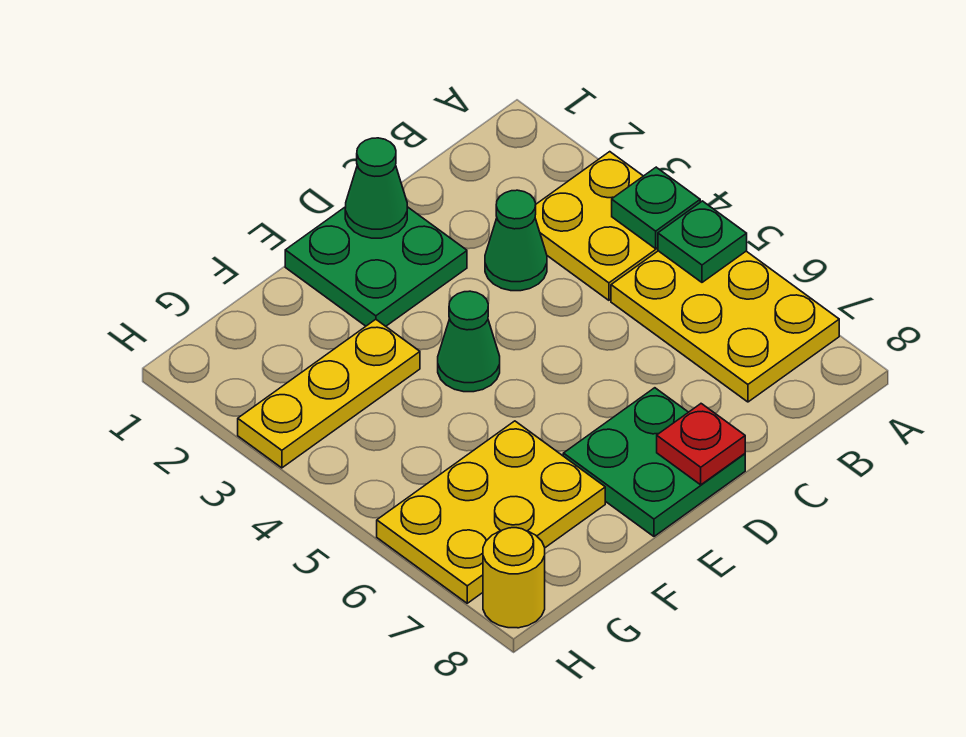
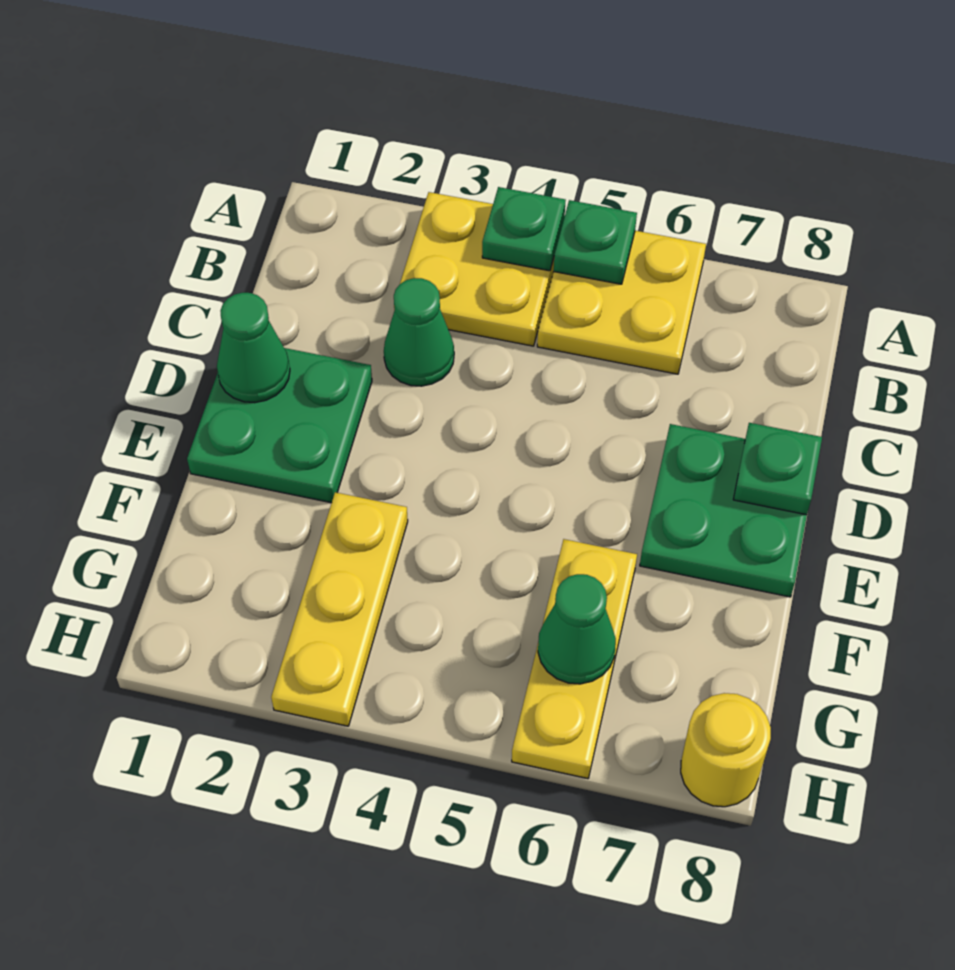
yellow plate A5:B7 level 1 -> yellow plate A5:B6 level 1
red plate D8 level 2 -> green plate D8 level 2
green cone E4 level 1 -> green cone G6 level 2
yellow plate F6:H7 level 1 -> yellow plate F6:H6 level 1

